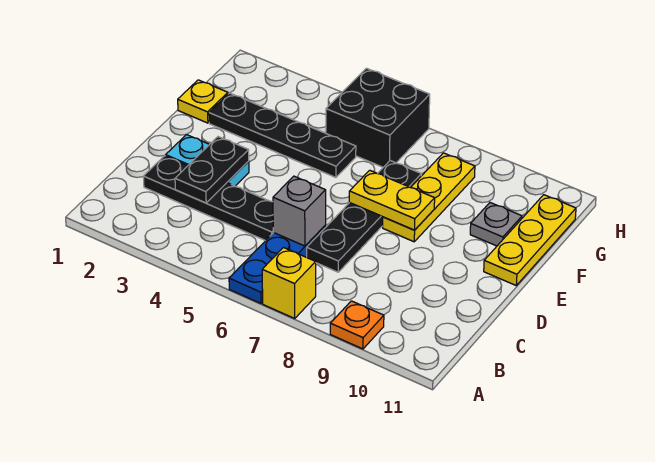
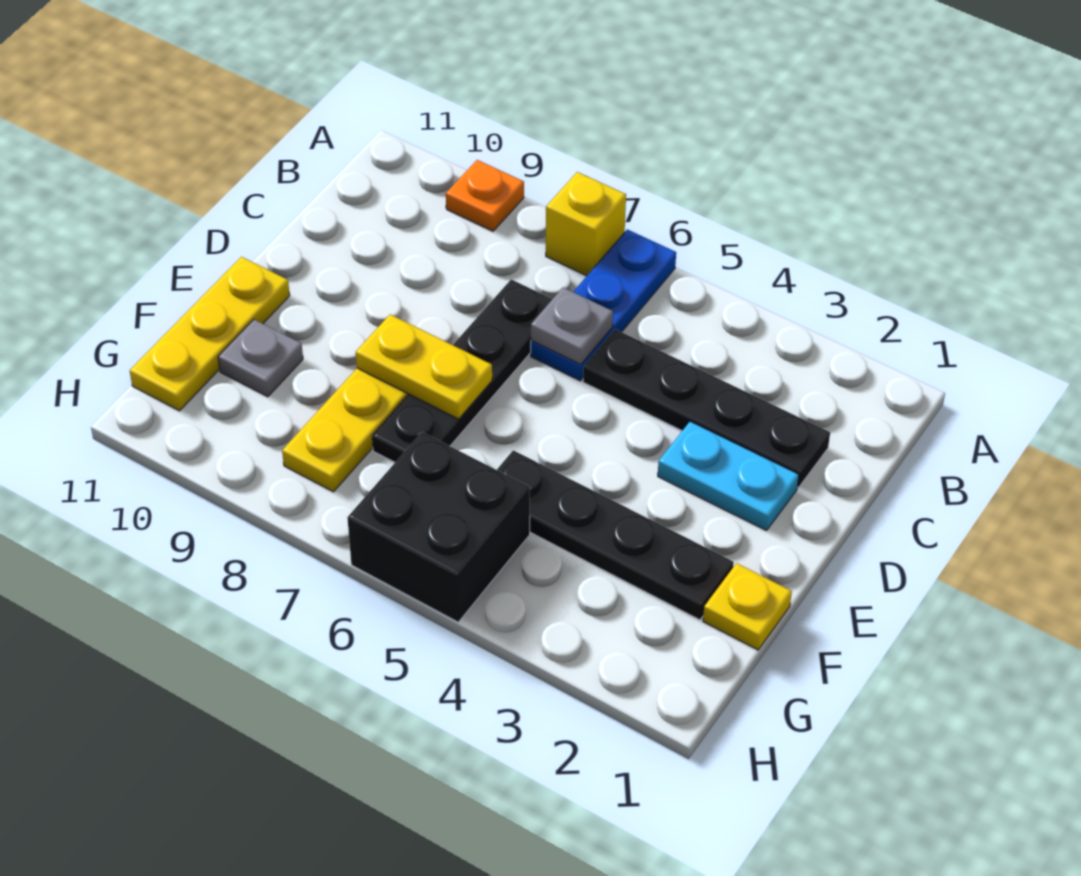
black plate C3:D3 level 2 -> none
grey brick C6 level 2 -> grey plate C6 level 2

